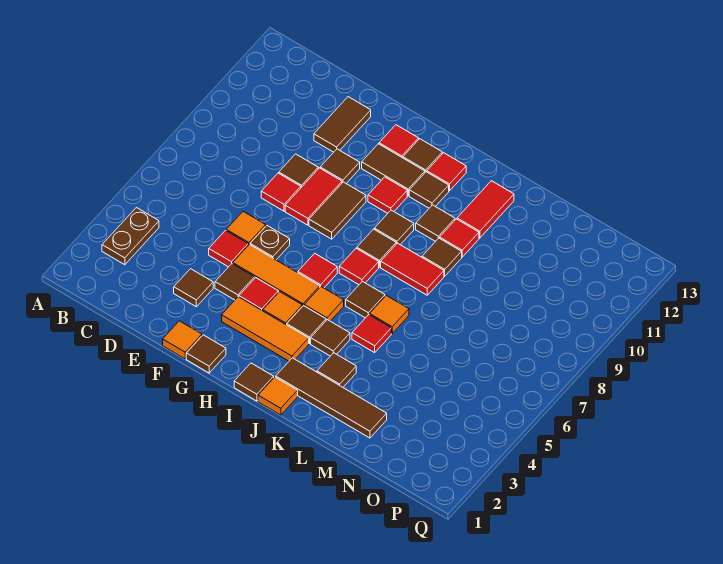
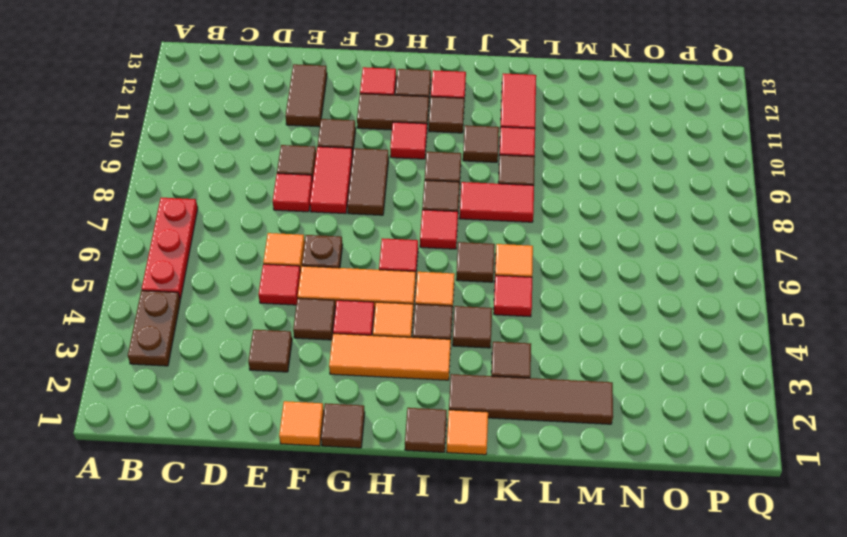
none -> red plate B5:B7 level 1

